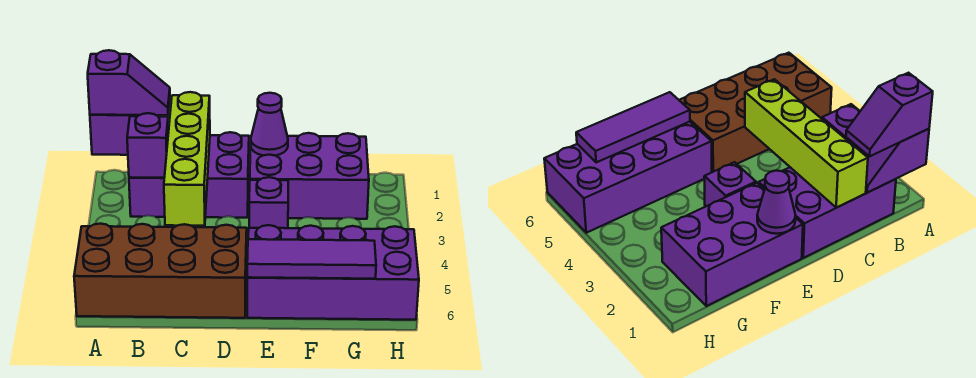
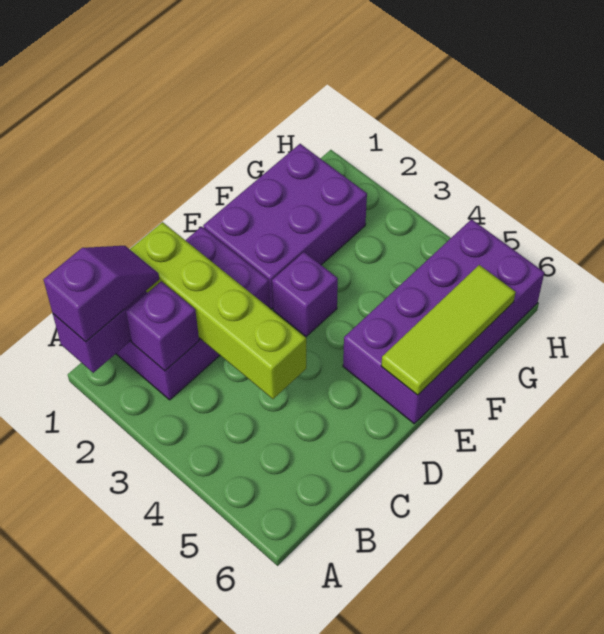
brown brick A5:D6 level 1 -> none
purple cone E1 level 2 -> none
purple tile E6:G6 level 2 -> lime tile E6:G6 level 2

